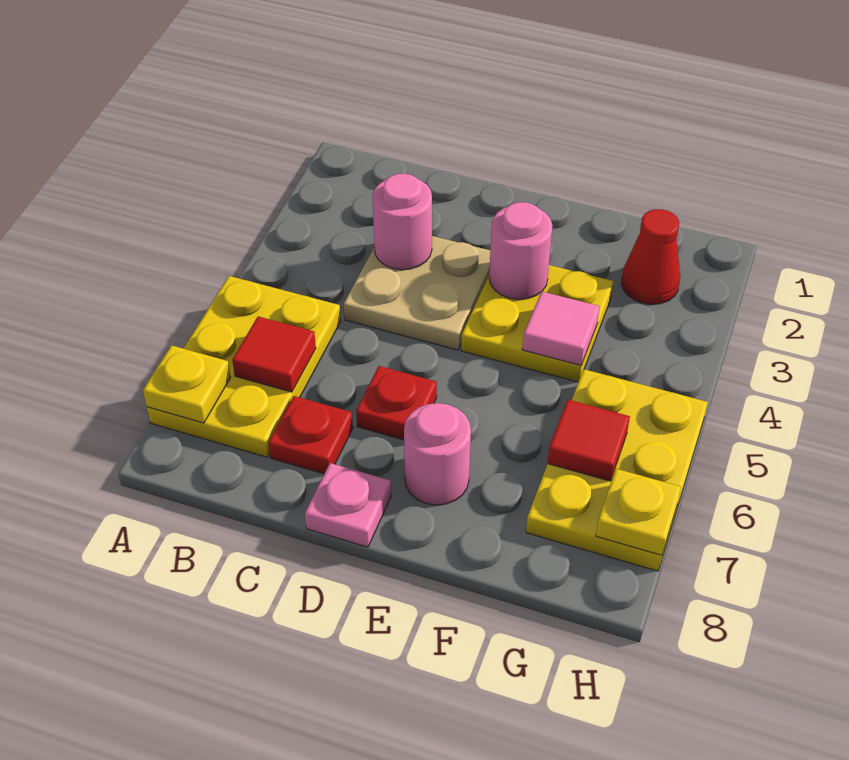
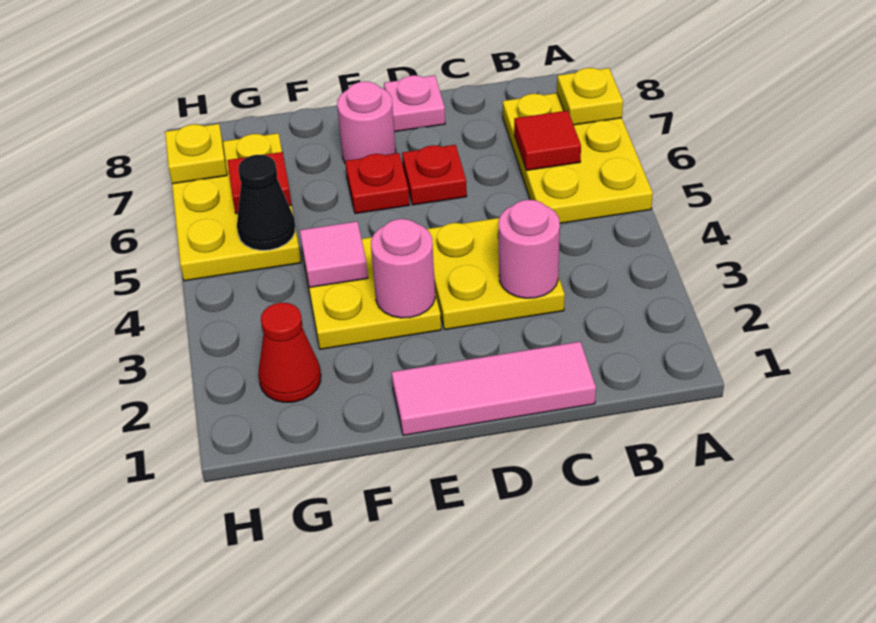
none -> pink tile C1:E1 level 1
tan plate C3:D4 level 1 -> yellow plate C3:D4 level 1
red plate C7 level 1 -> red plate E6 level 1
none -> black cone G5 level 2

